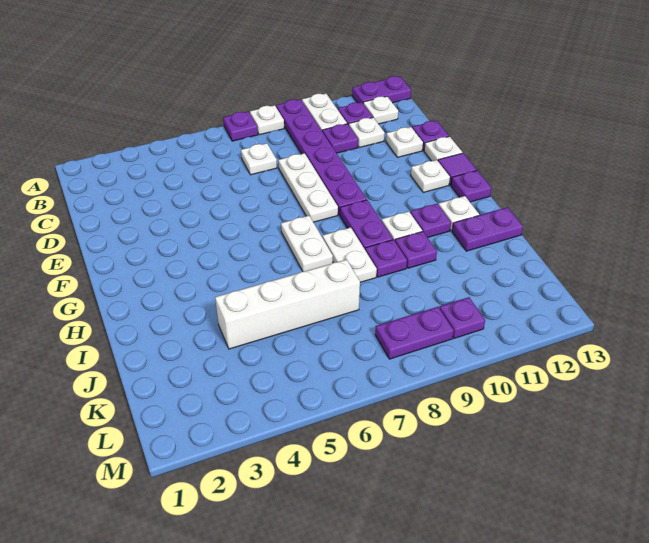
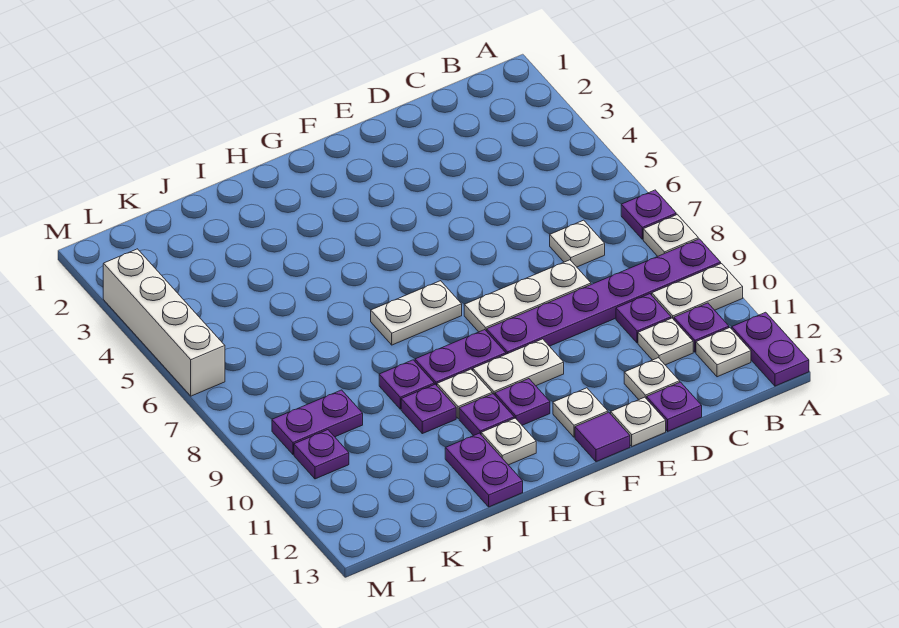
purple plate G13 level 1 -> purple plate G11 level 1
white plate H8:I8 level 1 -> white plate F10:G10 level 1
white brick J4:J7 level 1 -> white brick M3:M6 level 1
purple plate L8:L9 level 1 -> purple plate K9:L9 level 1

